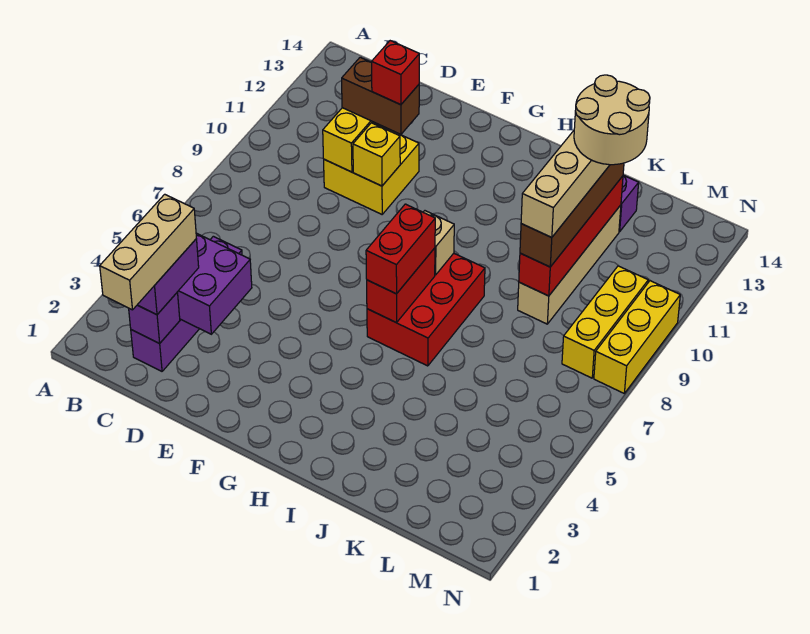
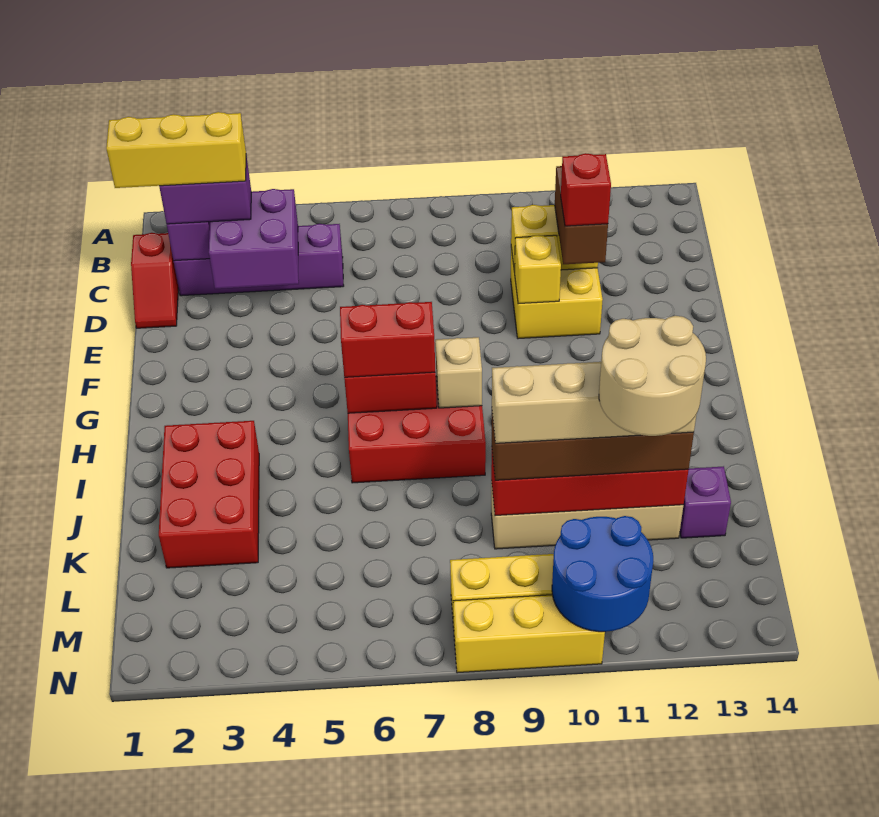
none -> red slope C1:D1 level 1 top C
tan brick C1:C3 level 4 -> yellow brick C1:C3 level 4
none -> red brick I2:K3 level 1
none -> blue round brick M10:N11 level 2

